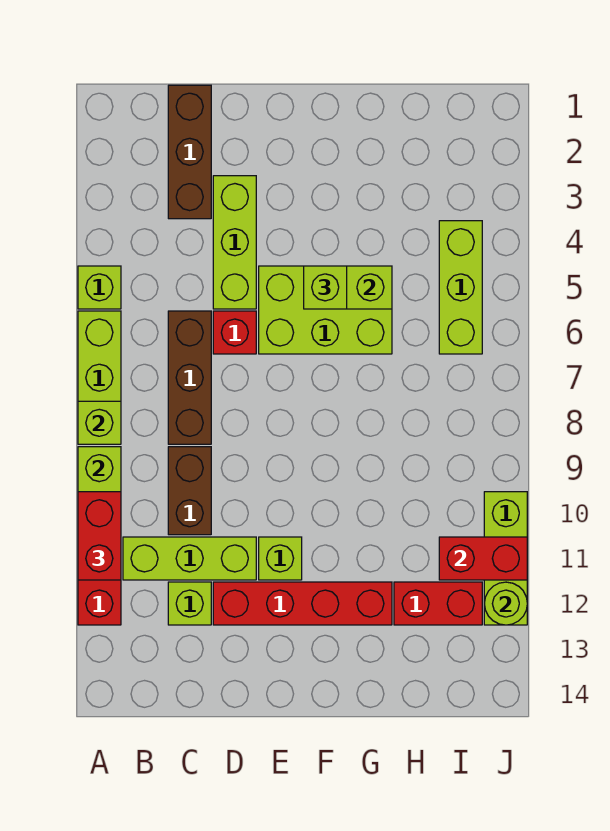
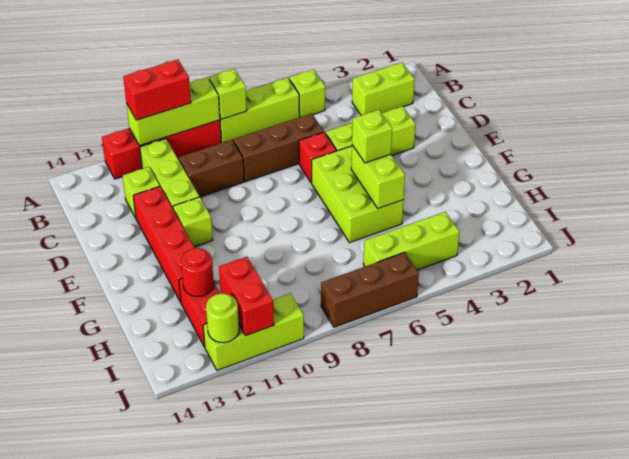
none -> lime brick B2:B3 level 1
brown brick C1:C3 level 1 -> brown brick J6:J8 level 1
none -> red round brick H12 level 2

